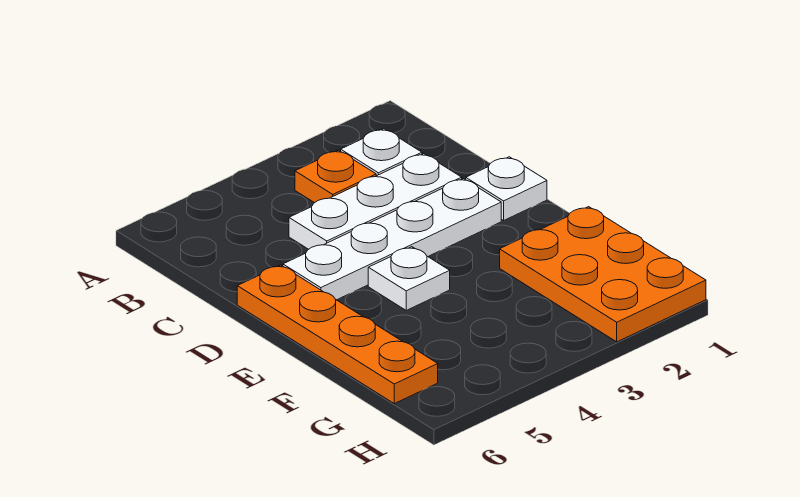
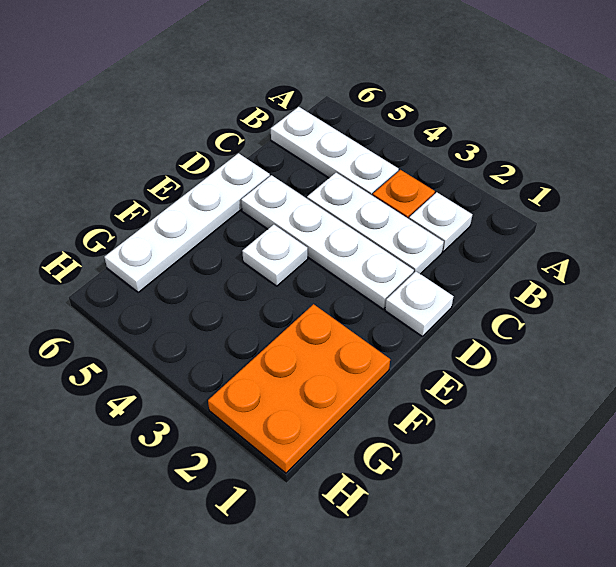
none -> white plate B4:B6 level 1
orange plate D6:G6 level 1 -> white plate D6:G6 level 1

